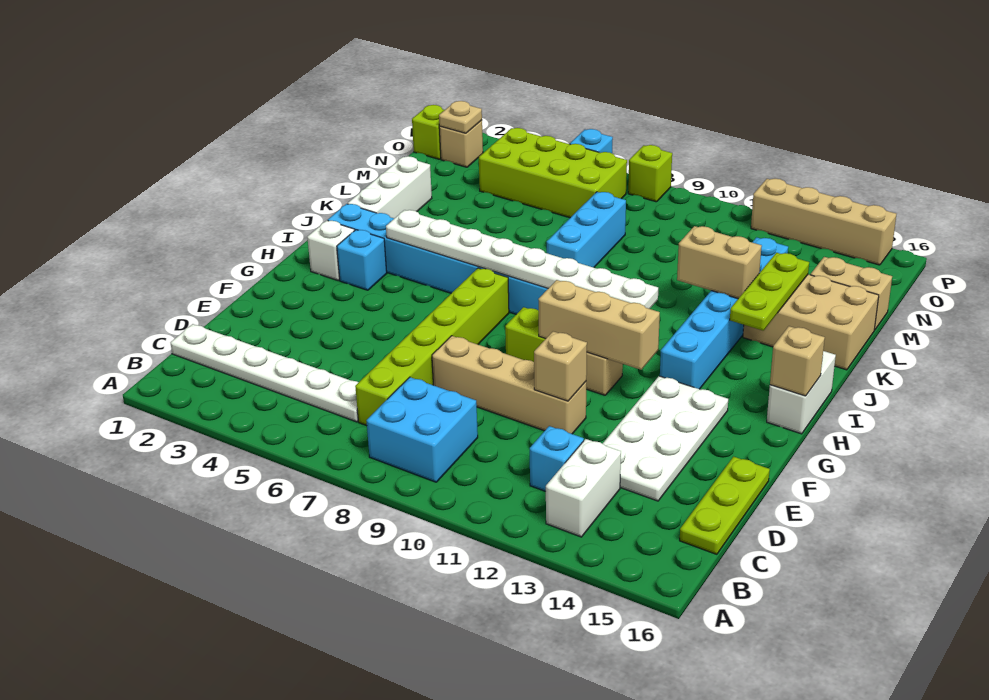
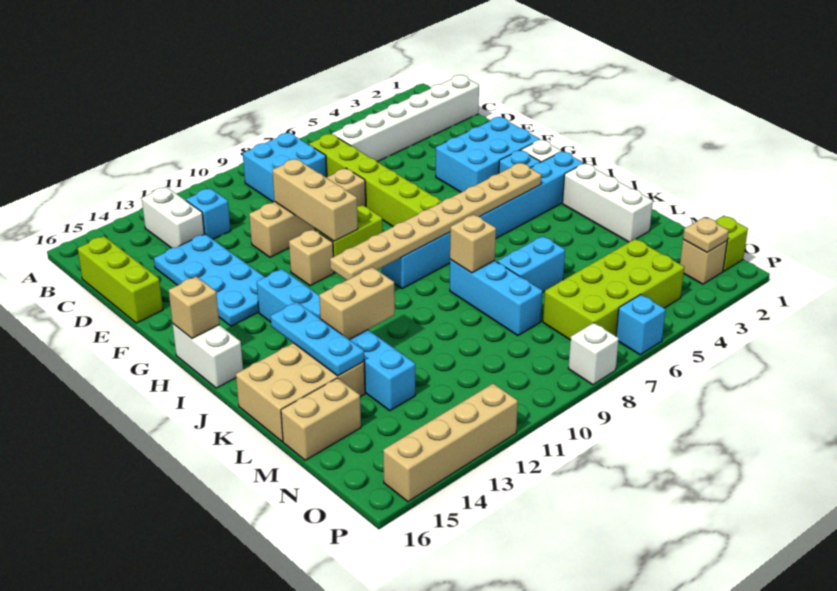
white plate C1:C6 level 1 -> white brick C1:C6 level 1
lime plate C16:E16 level 1 -> lime brick C16:E16 level 1
white plate D13:G14 level 1 -> cyan plate D13:G14 level 1
tan brick E11 level 2 -> tan brick K8 level 2
none -> cyan brick F2:G4 level 1
tan brick G10:G12 level 2 -> tan brick E10:G10 level 2
white plate I4:I11 level 2 -> tan plate I4:I11 level 2
lime plate J14:L14 level 2 -> cyan plate J14:L14 level 2
none -> cyan brick L6:L7 level 1
lime brick P8 level 1 -> white brick P8 level 1

